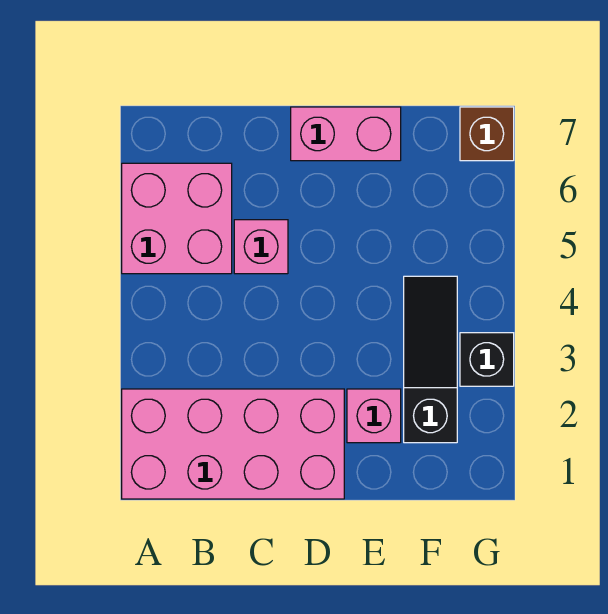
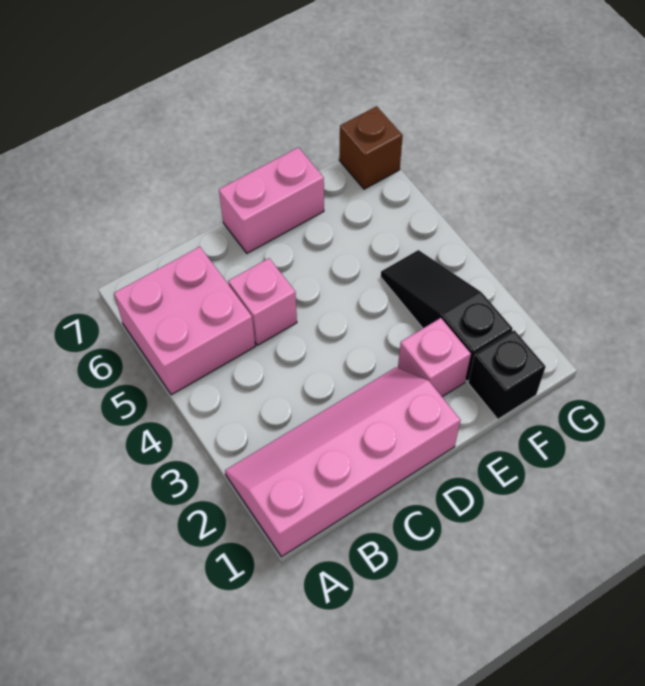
pink brick A1:D2 level 1 -> pink slope A1:D2 level 1 top 1
black brick G3 level 1 -> black brick F1 level 1

